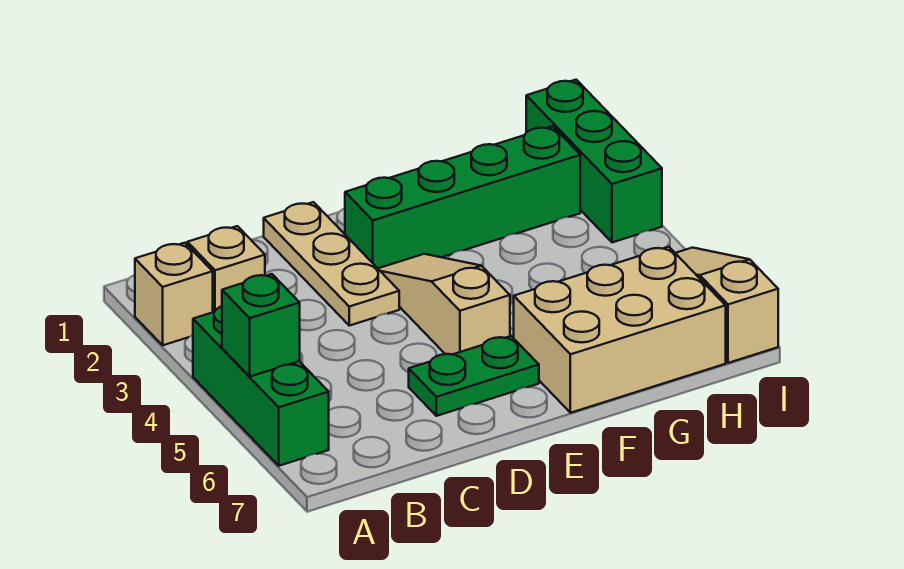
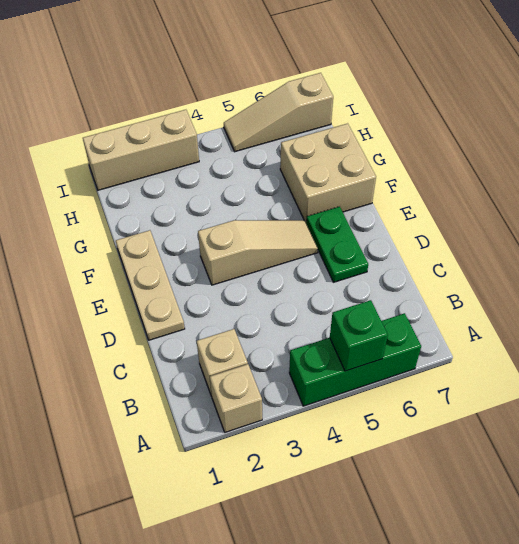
tan plate D1:D3 level 1 -> tan plate D1:F1 level 1
green brick E2:H2 level 1 -> none
tan slope E3:E5 level 1 top 5 -> tan slope E3:E5 level 1 top 3
tan brick F6:H7 level 1 -> tan brick F6:G7 level 1
green brick I1:I3 level 1 -> tan brick I1:I3 level 1

